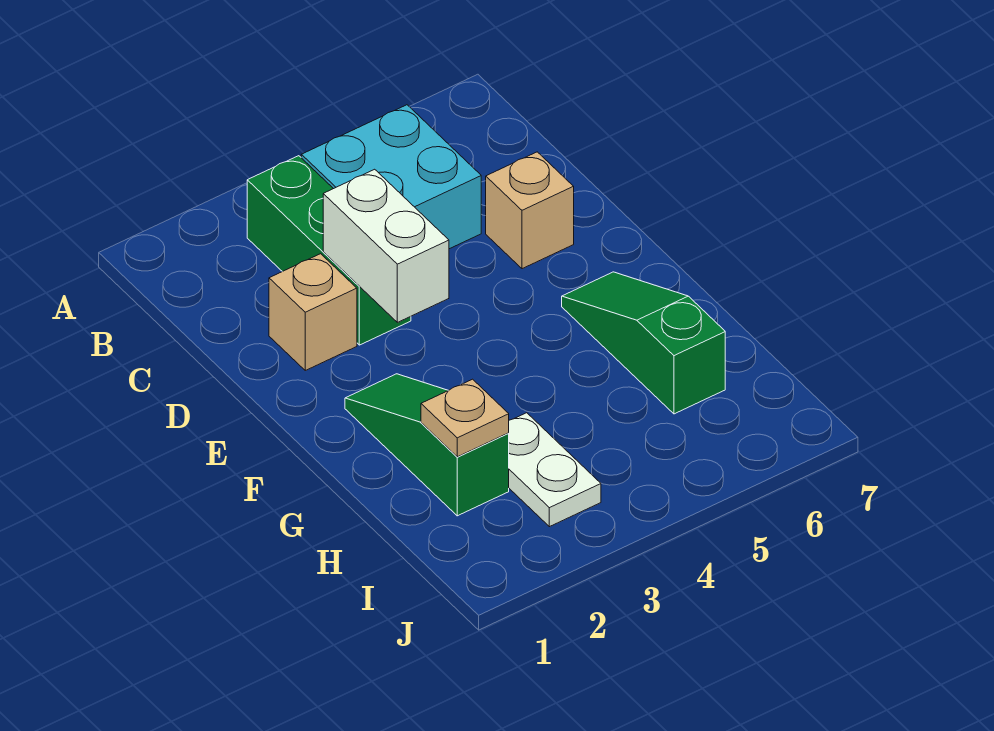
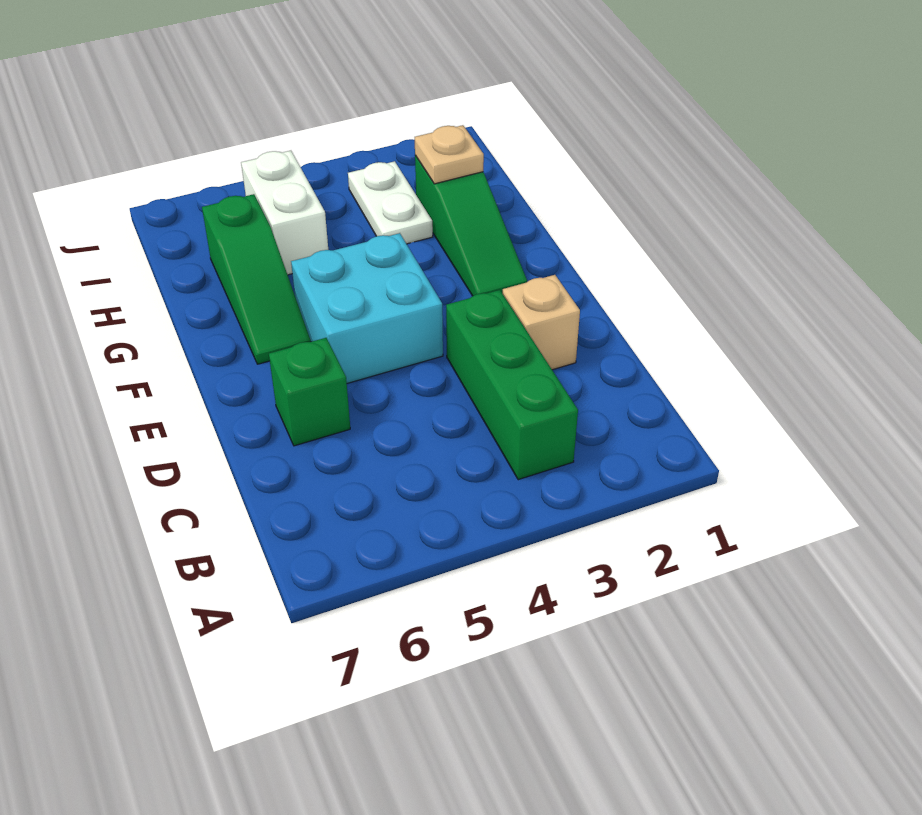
cyan brick B4:C5 level 1 -> cyan brick E4:F5 level 1
white brick D3:E3 level 2 -> white brick H5:I5 level 1
tan brick D6 level 1 -> green brick D6 level 1

